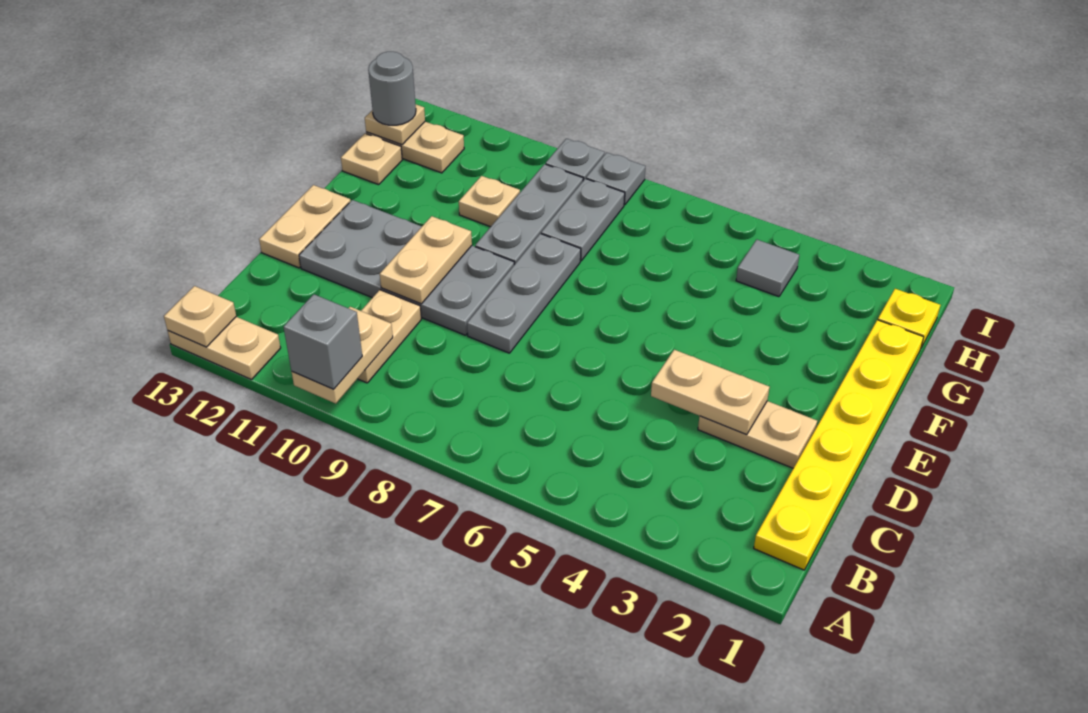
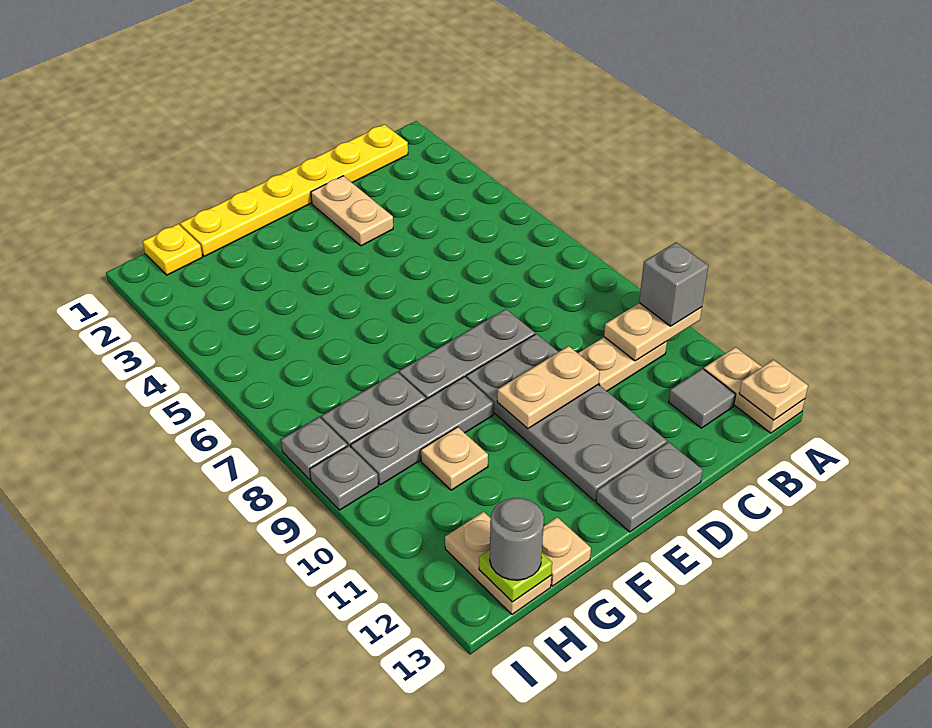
tan plate D3:D4 level 2 -> none
tan plate D13:E13 level 1 -> grey plate D13:E13 level 1
grey tile H4 level 1 -> grey tile B12 level 1
tan plate H13 level 2 -> lime plate H13 level 2

